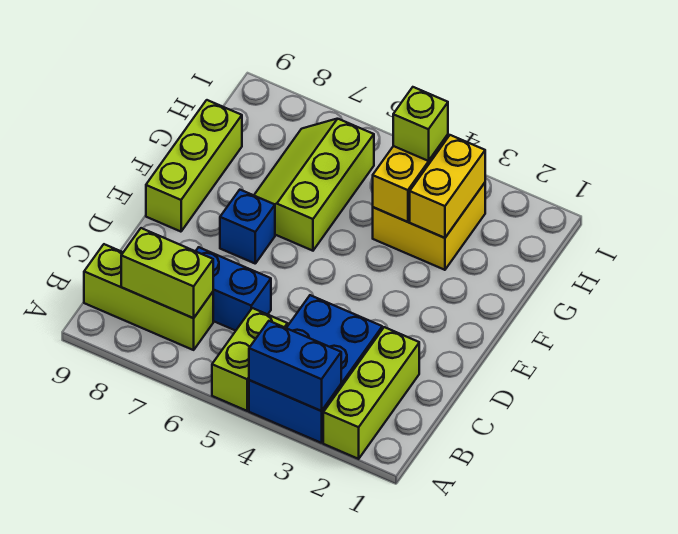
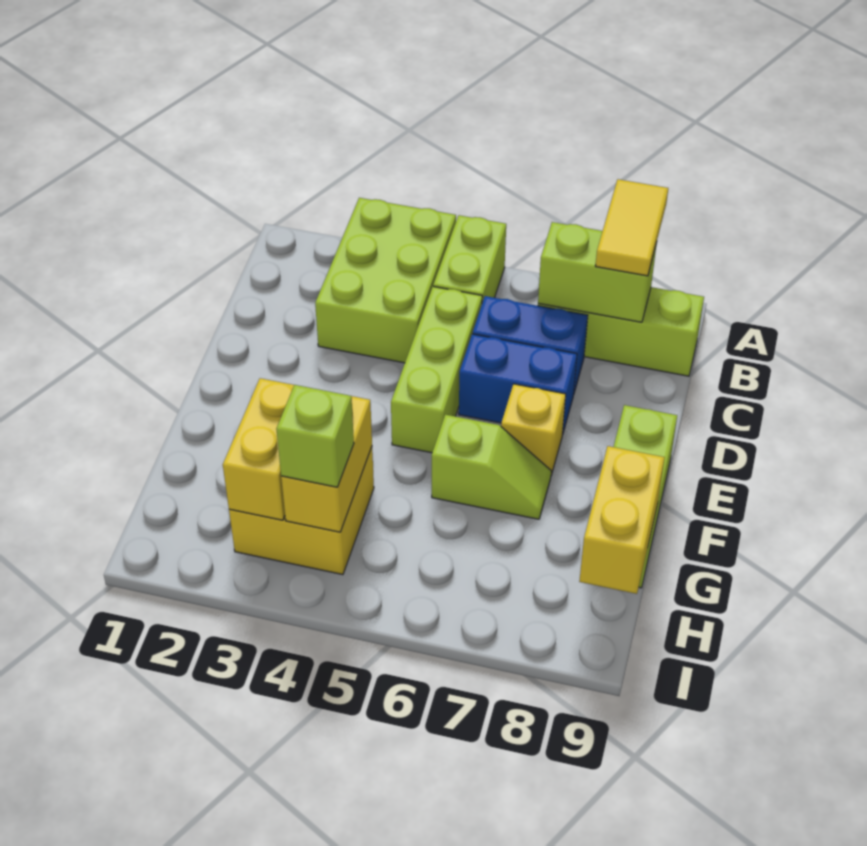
lime brick A2:C2 level 1 -> lime brick C5:E5 level 1
blue brick A3:C4 level 1 -> lime brick A3:C4 level 1
blue brick A3:A4 level 2 -> blue brick D6:D7 level 1
none -> yellow tile A8:B8 level 3
blue brick E7 level 1 -> yellow brick E7 level 1
lime slope F6:H7 level 1 top 6 -> lime slope F6:F7 level 1 top 6
none -> yellow brick G9:H9 level 2

